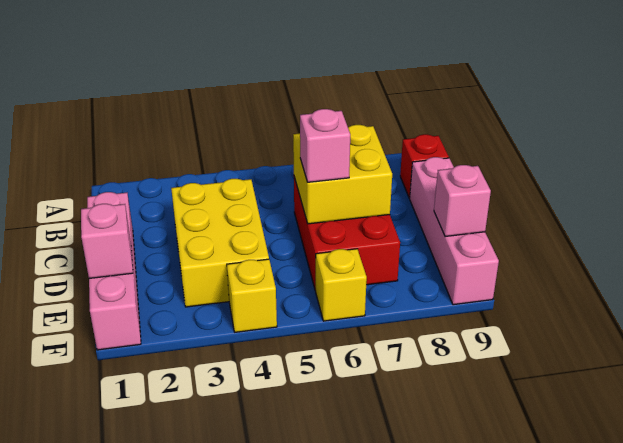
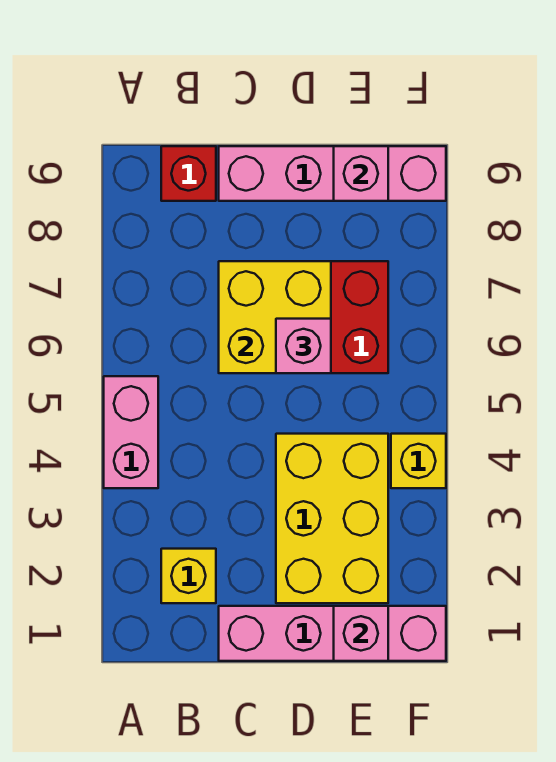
none -> pink brick A4:A5 level 1
yellow brick C3:E4 level 1 -> yellow brick D2:E4 level 1
yellow brick F6 level 1 -> yellow brick B2 level 1

